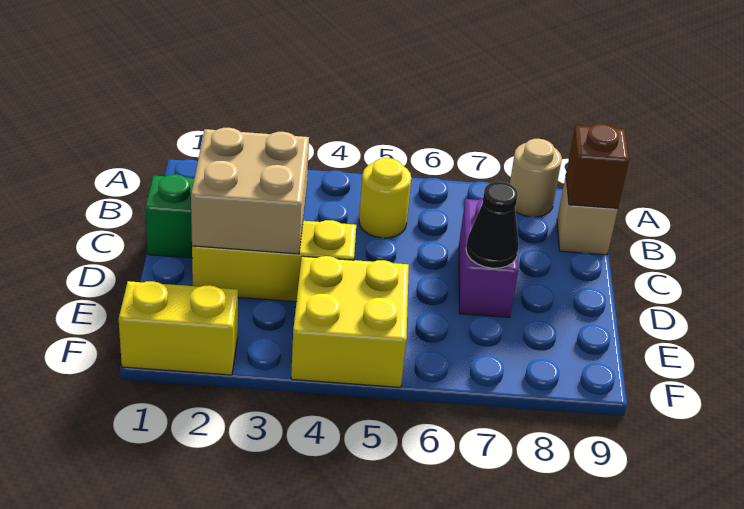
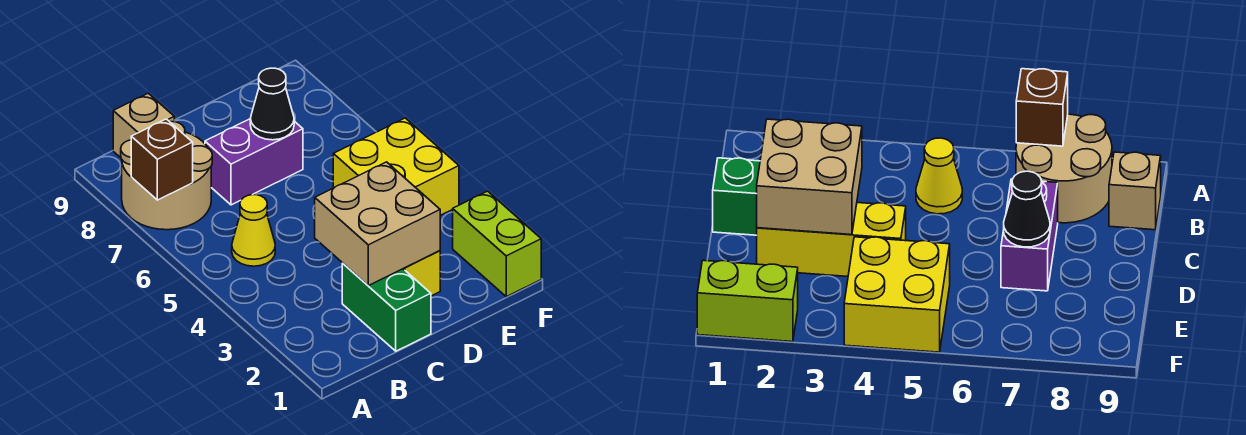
tan round brick A8 level 1 -> tan round brick A7:B8 level 1
yellow round brick B5 level 1 -> yellow cone B5 level 1
brown brick B9 level 2 -> brown brick A7 level 2
yellow brick F1:F2 level 1 -> lime brick F1:F2 level 1

